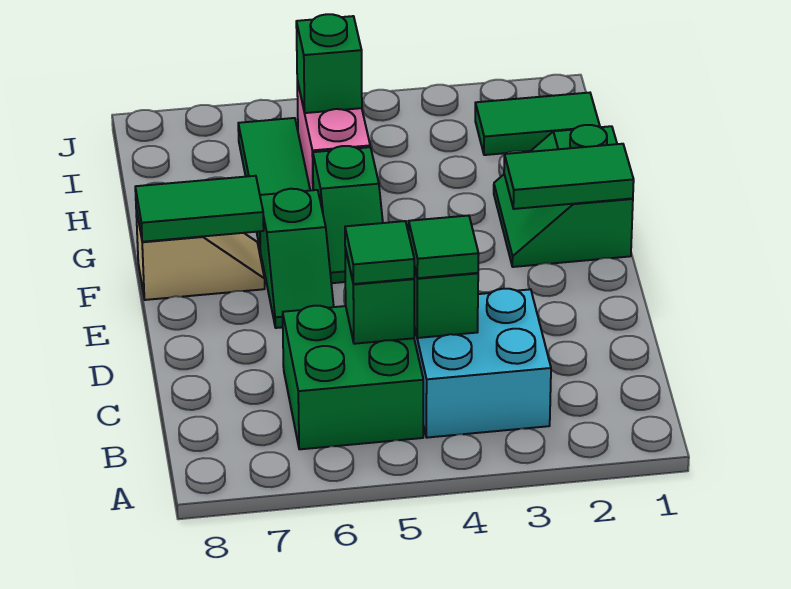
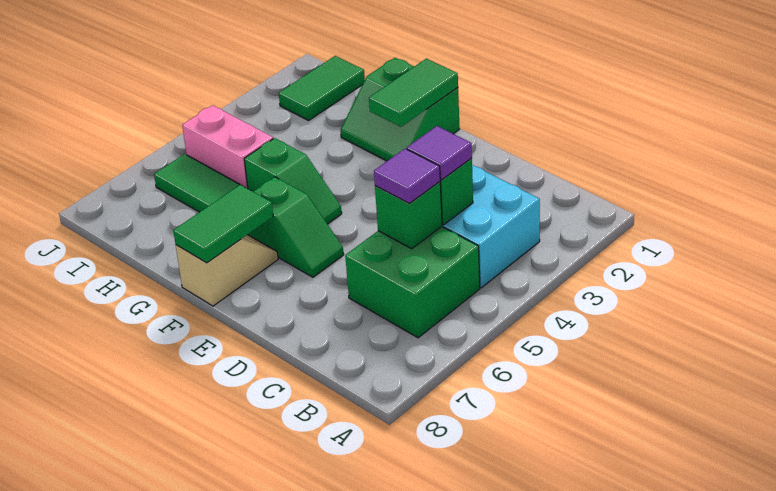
green tile C4 level 3 -> purple tile C4 level 3
green tile C5 level 3 -> purple tile C5 level 3
green brick I5 level 2 -> none

